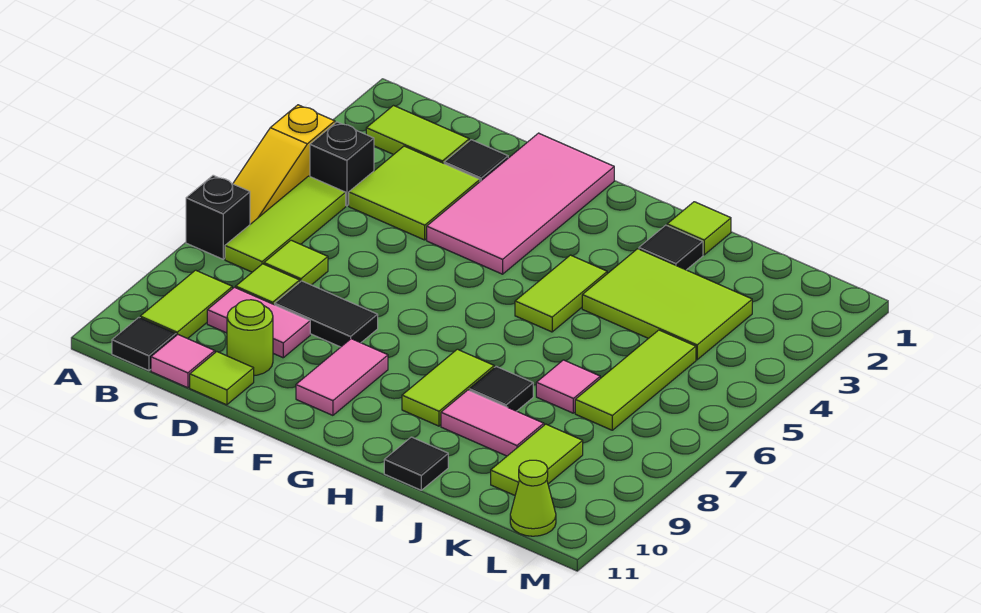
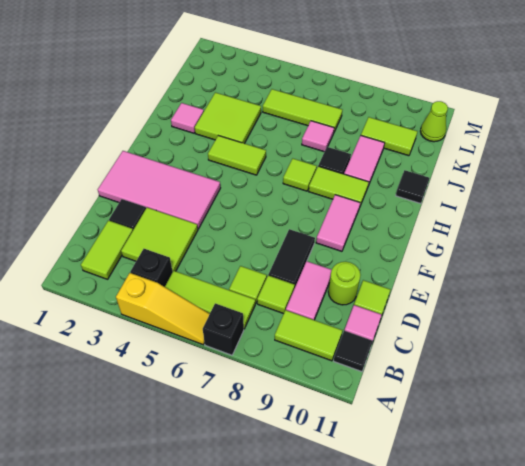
pink tile F9:F10 level 1 -> pink tile F9:G9 level 1
lime tile I1 level 1 -> lime tile H7 level 1
black tile I2 level 1 -> pink tile I2 level 1
lime tile I3:K4 level 1 -> lime tile I3:J4 level 1

